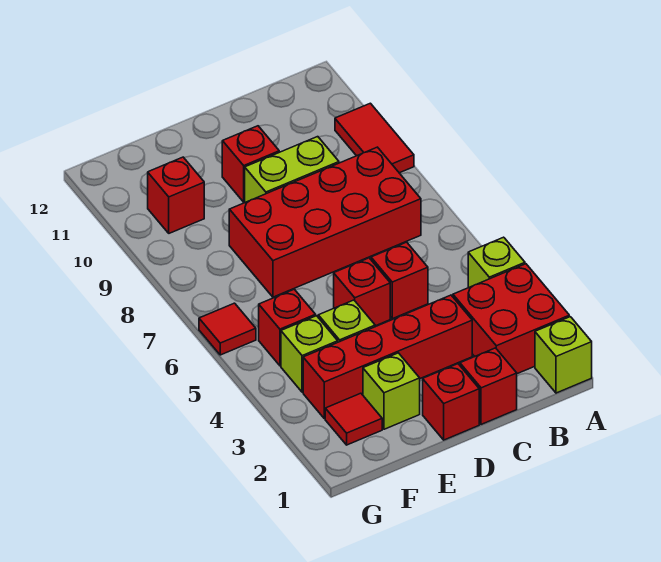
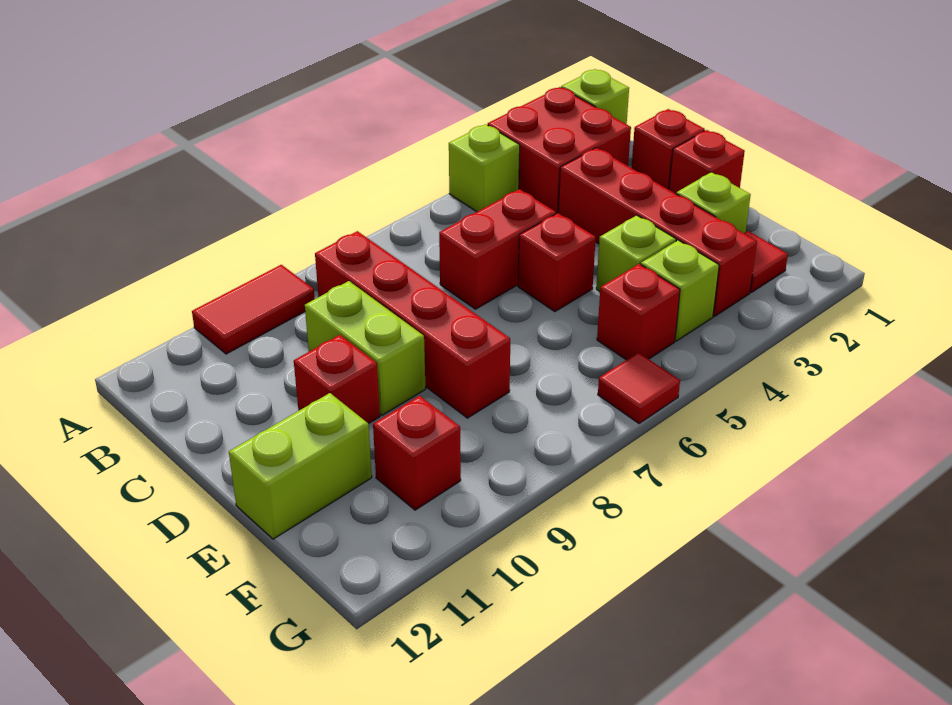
red brick B7:E8 level 1 -> red brick B8:E8 level 1
red brick C5 level 1 -> red brick C5:C6 level 1
none -> lime brick E11:E12 level 1

